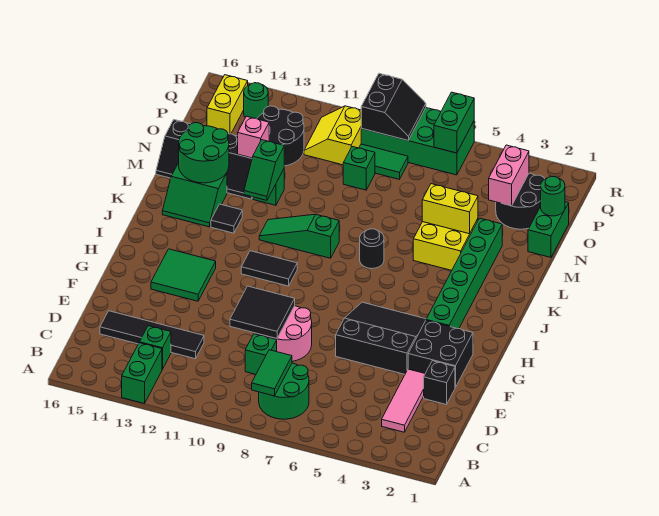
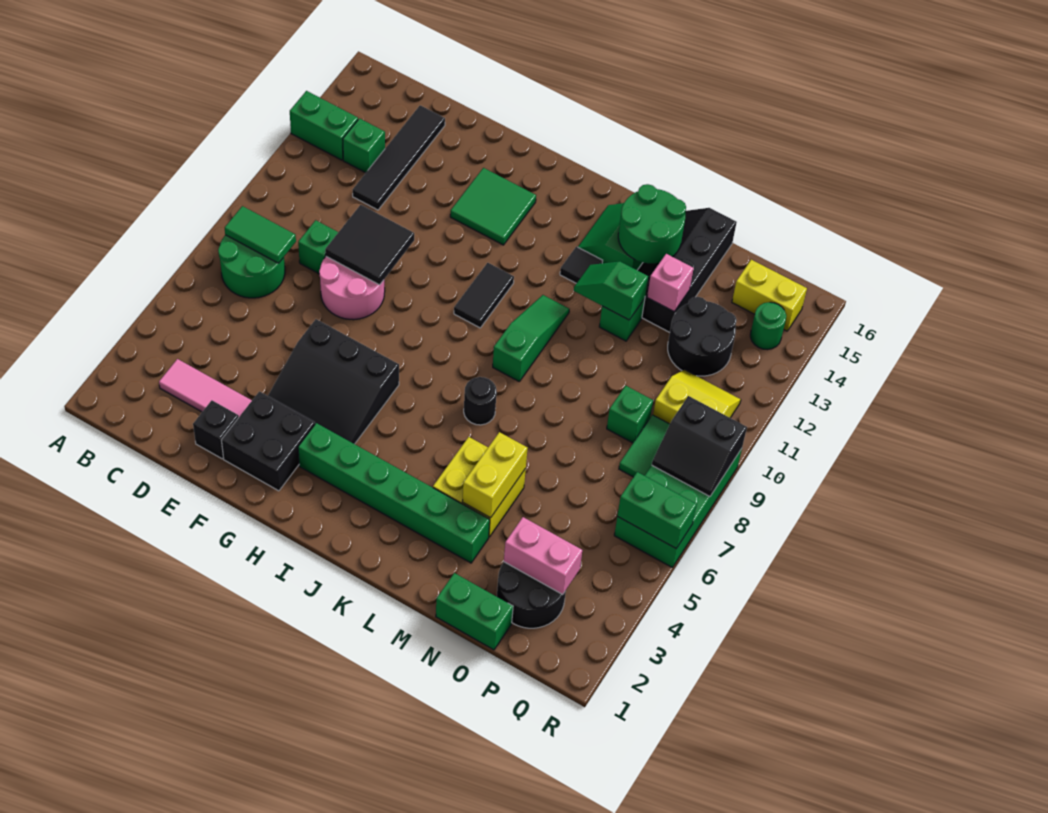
black slope F4:H6 level 1 top F -> black slope F4:H6 level 1 top 6
green round brick O1 level 2 -> none

